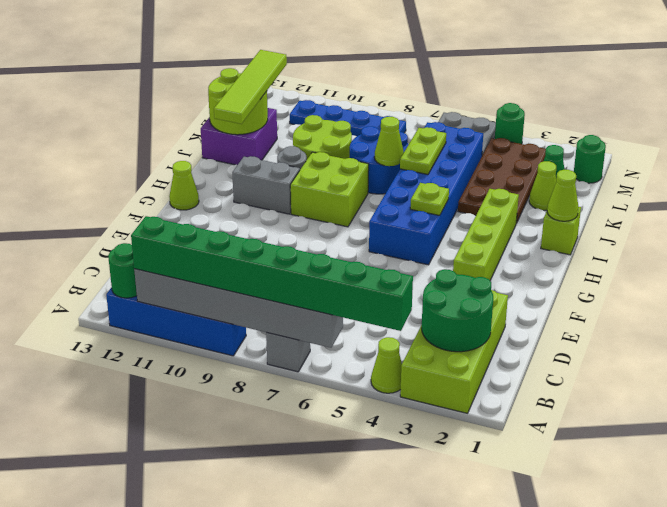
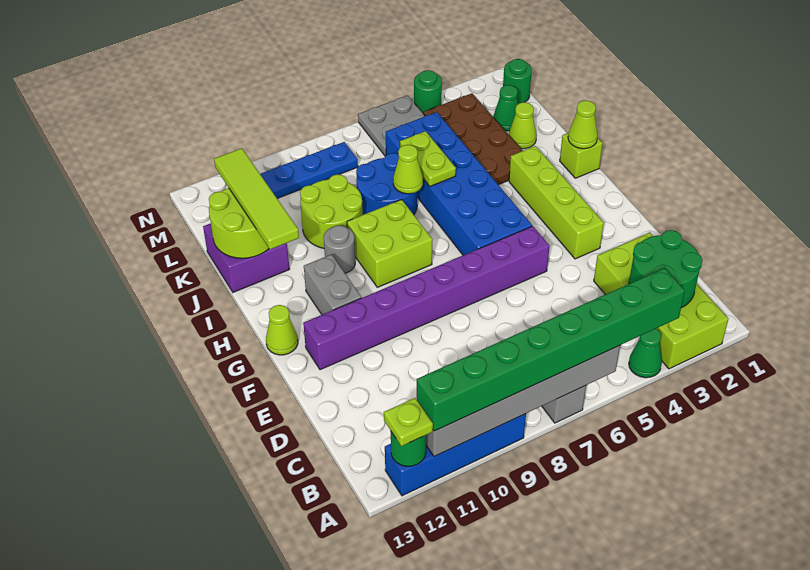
lime cone A4 level 1 -> green cone A4 level 1
none -> purple brick F5:F12 level 1
lime plate H5 level 2 -> lime plate A12 level 3
grey brick H10:H11 level 1 -> grey brick G11:H11 level 1

